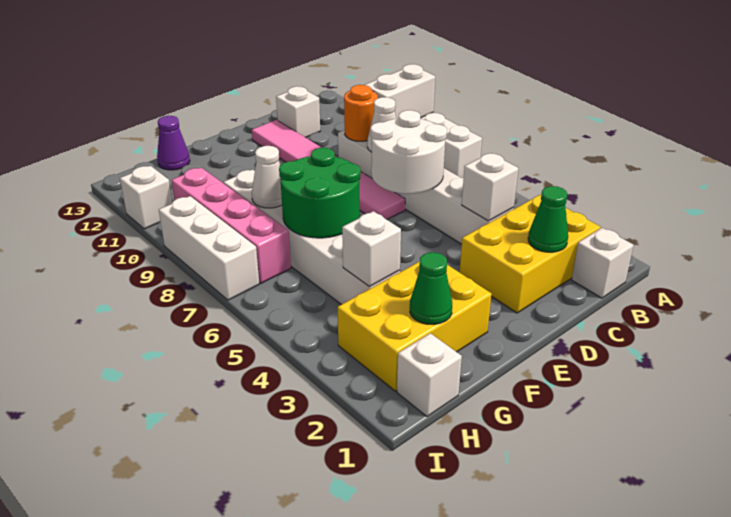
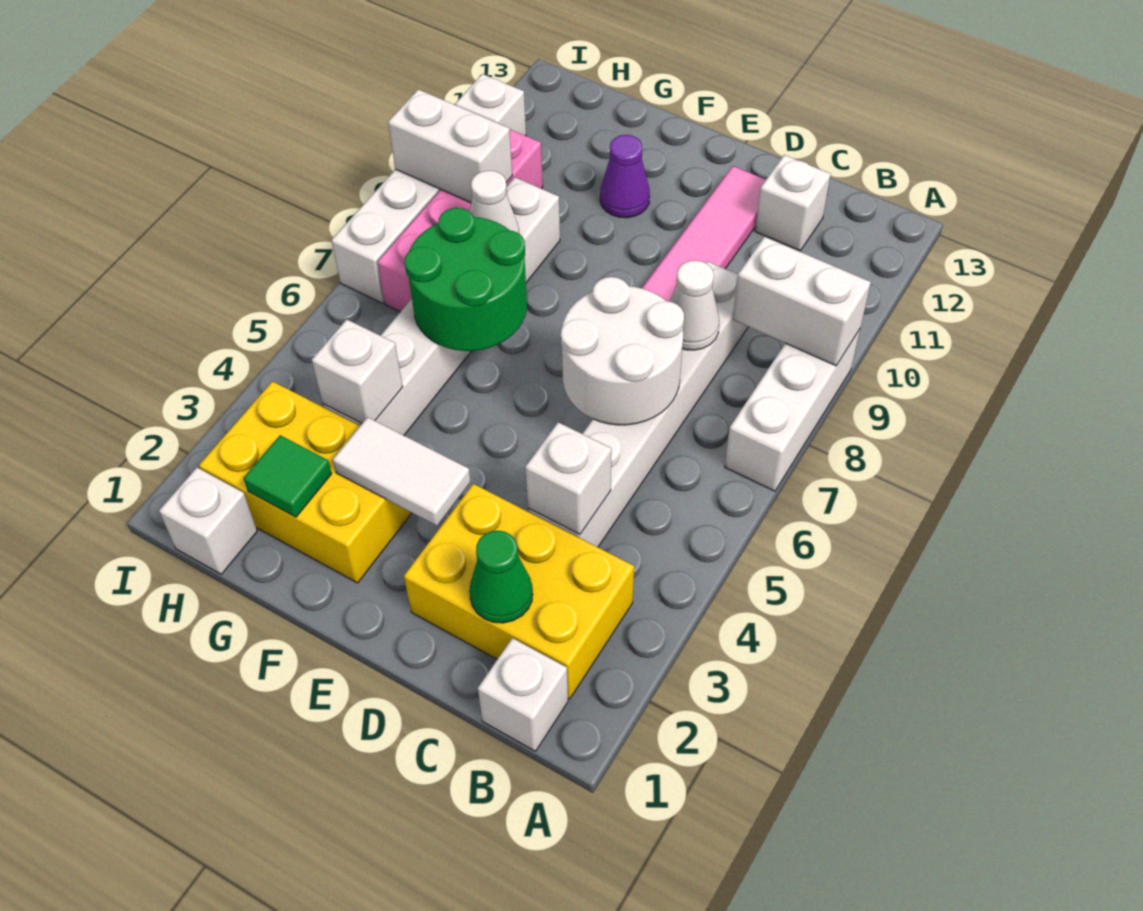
orange round brick C9 level 2 -> none
none -> white tile E3:F3 level 2
green cone G2 level 2 -> green tile G2 level 2
purple cone G13 level 1 -> purple cone F11 level 1
none -> white brick H9:I9 level 2

